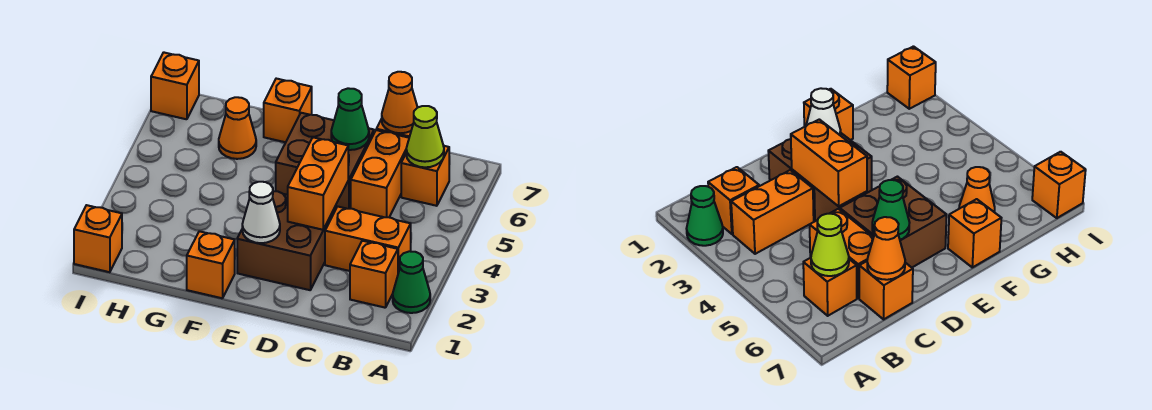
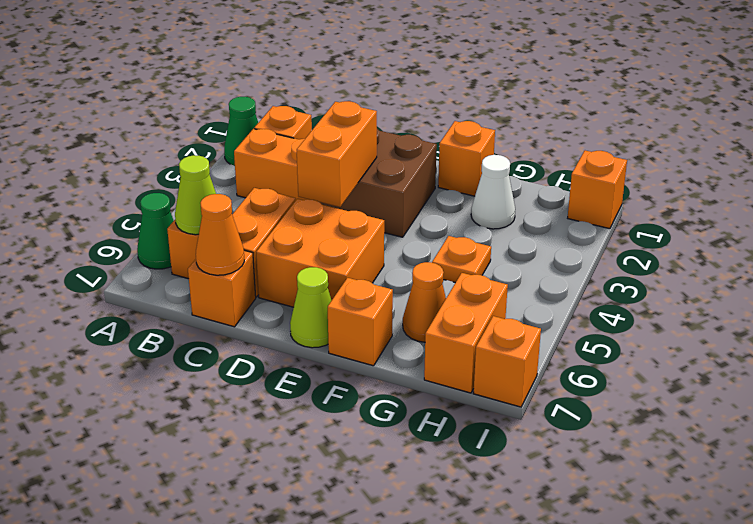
brown brick D5:E6 level 1 -> orange brick D5:E6 level 1
green cone D6 level 2 -> green cone A6 level 1
white cone E2 level 2 -> white cone G2 level 1
none -> lime cone E7 level 1
none -> orange plate G4 level 1
none -> orange brick H6:H7 level 1

